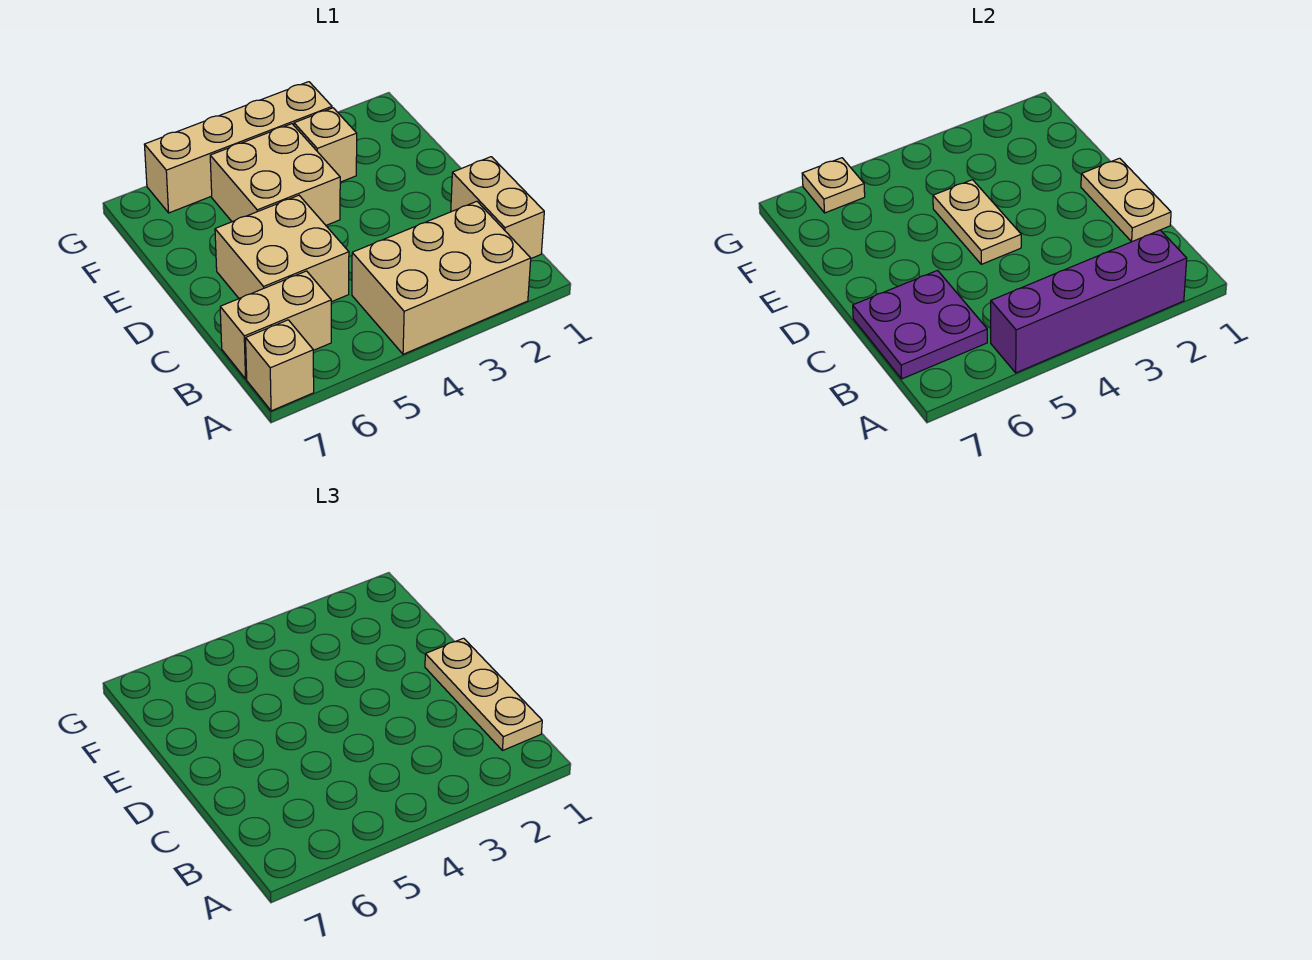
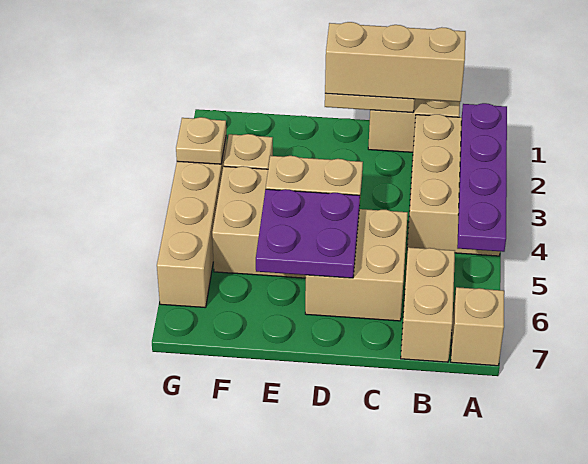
purple brick A2:A5 level 2 -> purple plate A2:A5 level 2
tan plate B1:D1 level 3 -> tan brick B1:D1 level 3
purple plate B6:C7 level 2 -> purple plate D5:E6 level 2
tan plate G6 level 2 -> tan plate G3 level 2

